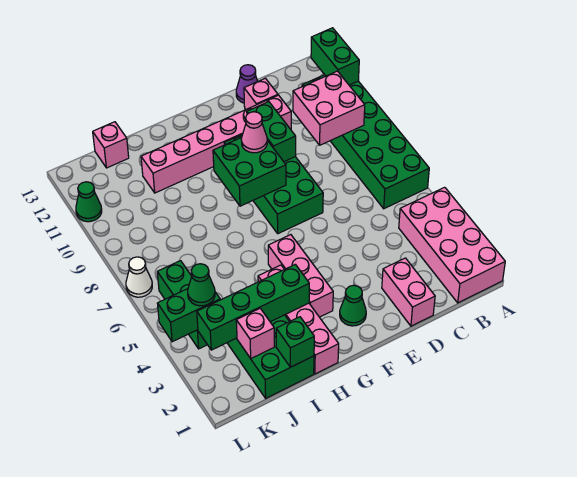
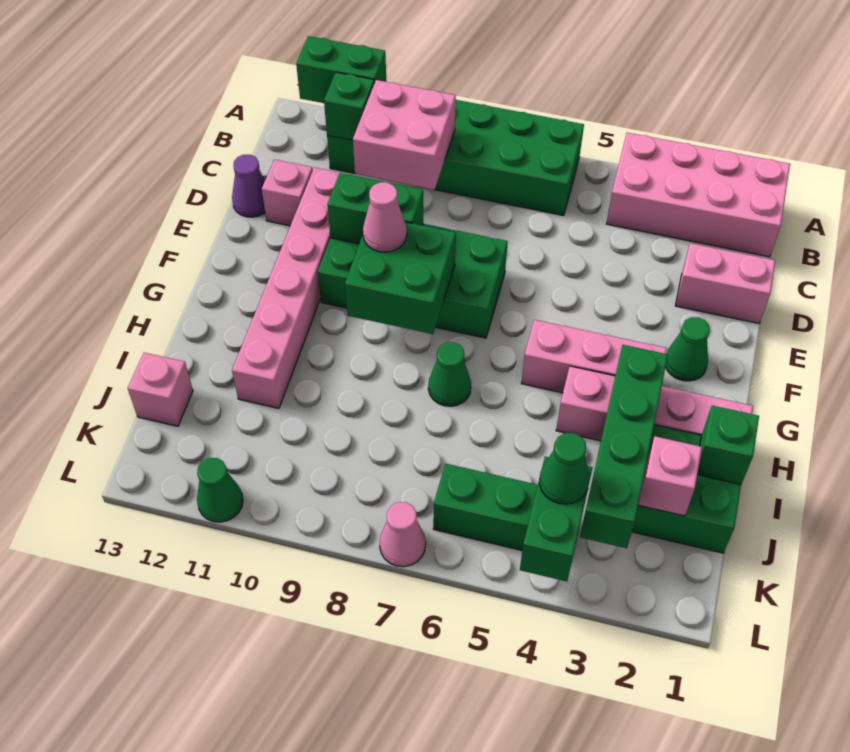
none -> green brick B11 level 2
none -> green cone H7 level 1
white cone L7 level 1 -> pink cone L7 level 1

